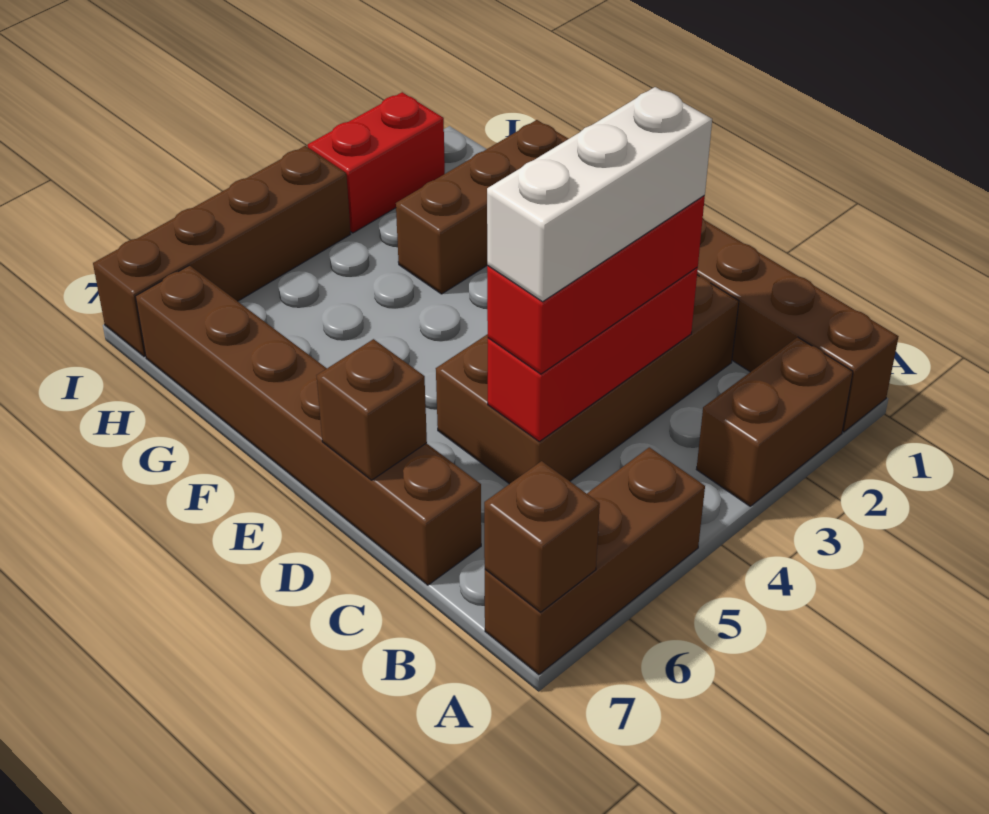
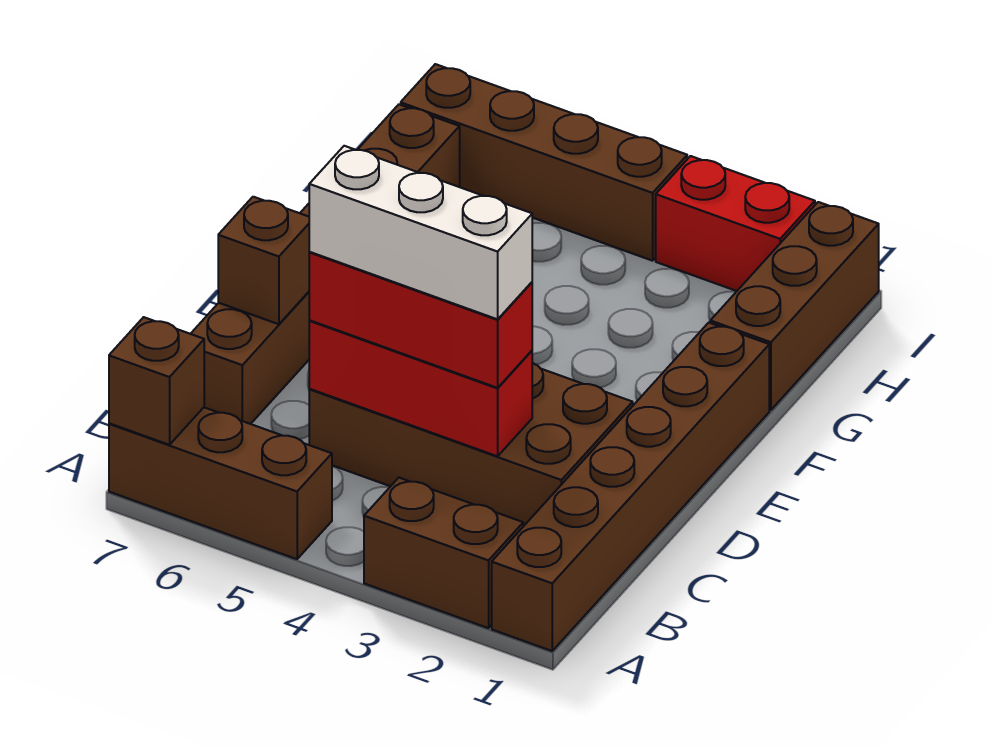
brown brick G1:G3 level 1 -> brown brick G1:I1 level 1

